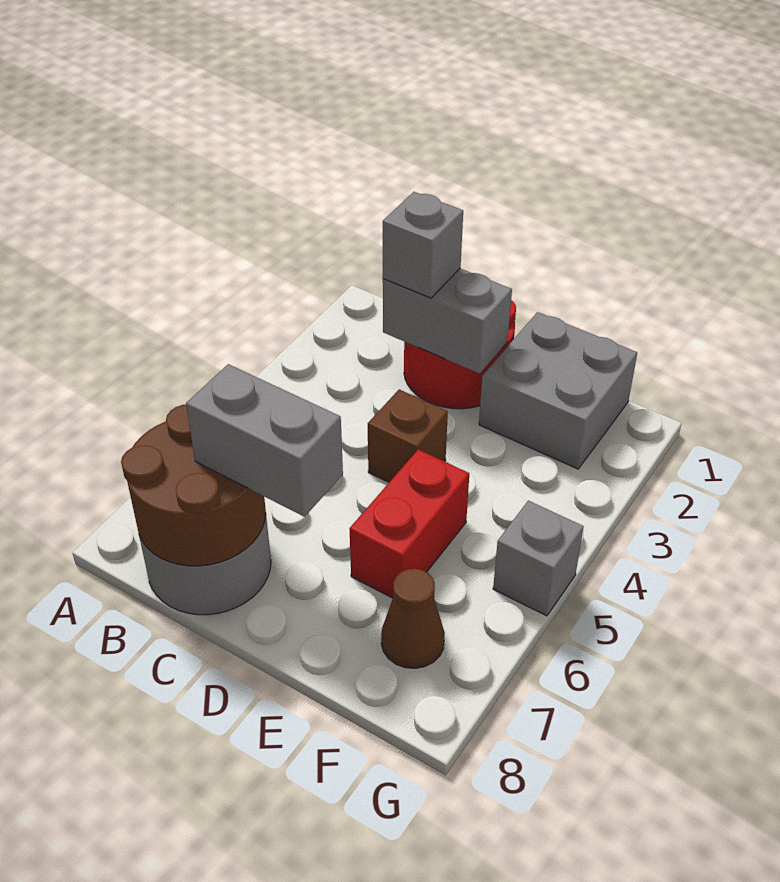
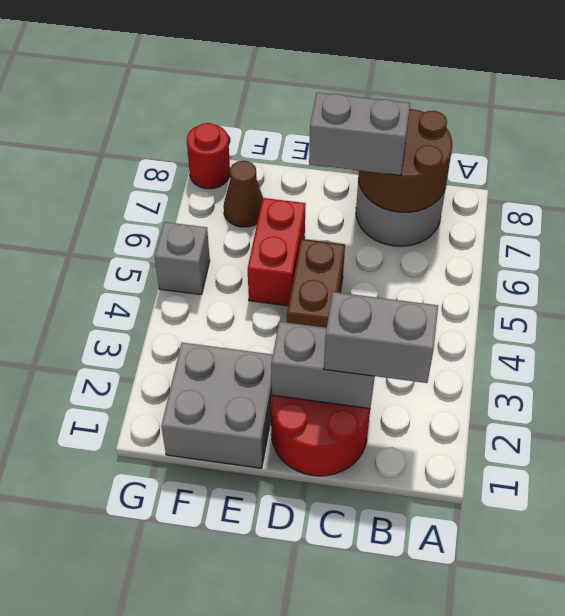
grey brick C2 level 3 -> grey brick B2:C2 level 3
brown brick D4 level 1 -> brown brick D4:D5 level 1
none -> red round brick G8 level 1

